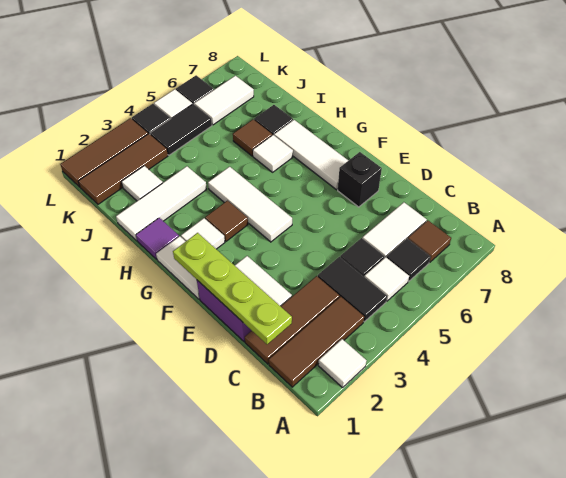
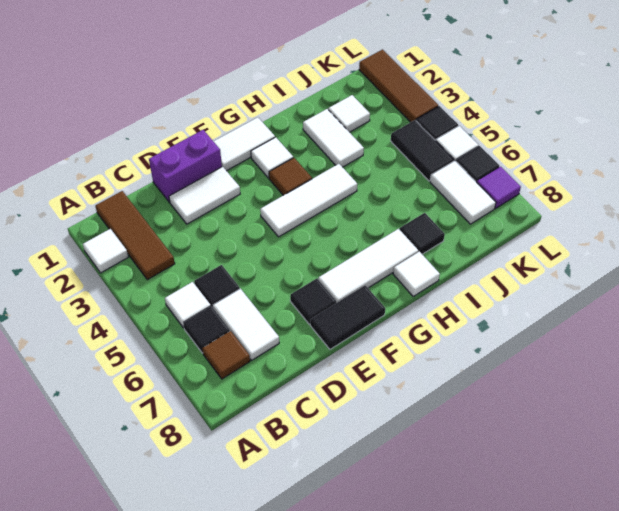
black tile B4:C4 level 1 -> black tile E8:F8 level 1
brown tile C1:C3 level 1 -> none
lime plate C1:F1 level 2 -> none
black brick E7 level 1 -> black tile E7 level 1
purple tile H1 level 1 -> purple tile L7 level 1
white tile H6 level 1 -> white tile H8 level 1
white tile I1:I3 level 1 -> white tile I2:I3 level 1
brown tile I6 level 1 -> none
brown tile K1:K3 level 1 -> none

